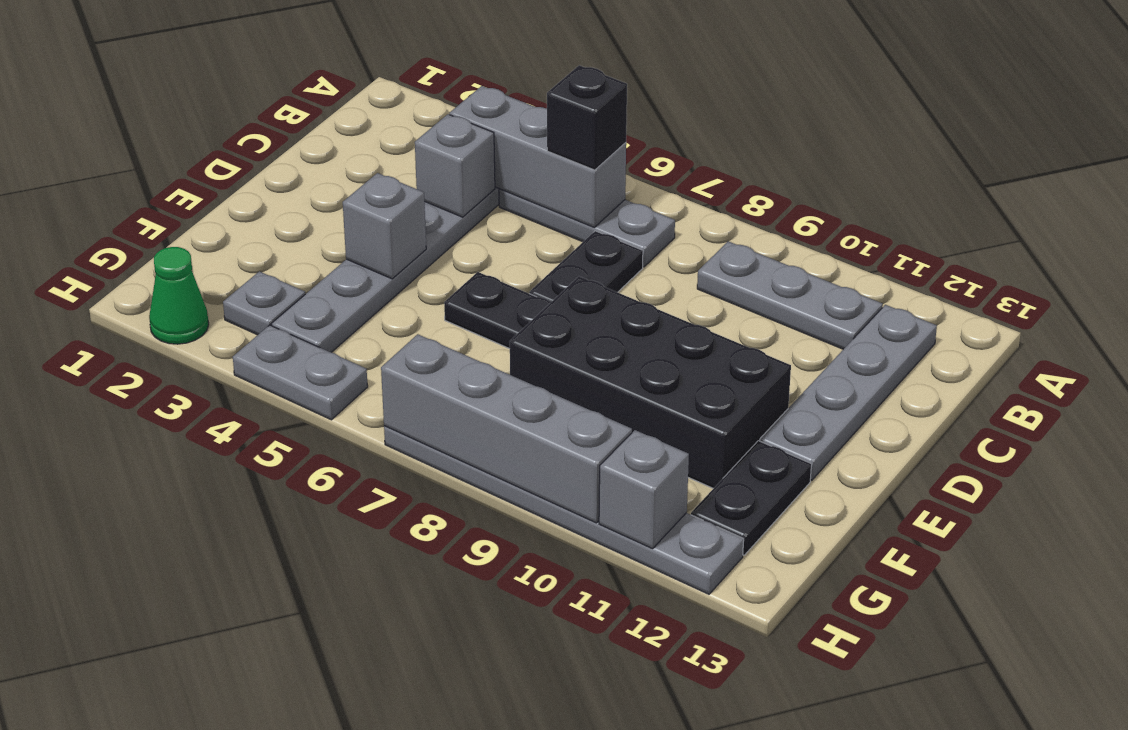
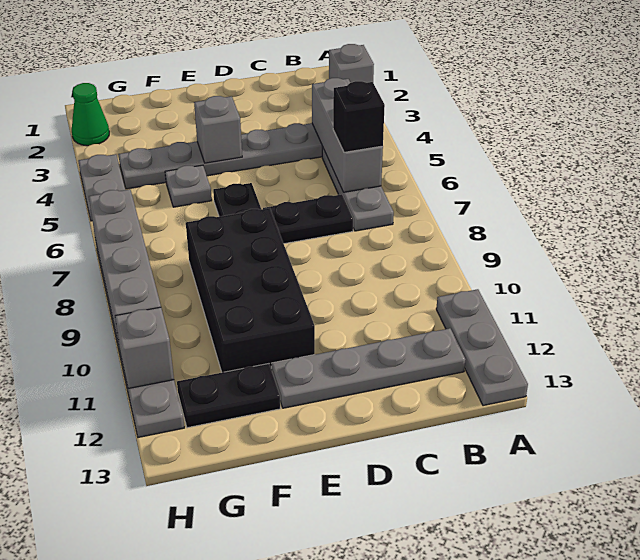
grey plate B9:B11 level 1 -> grey plate A11:A13 level 1
grey brick C4 level 2 -> grey brick A2 level 1
grey plate G3 level 1 -> grey plate F5 level 1

